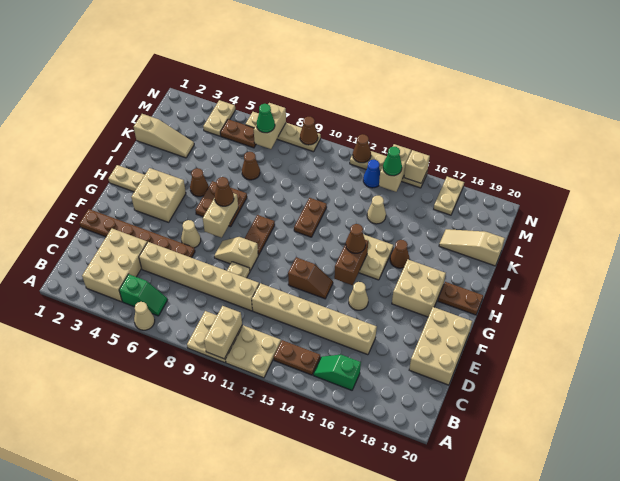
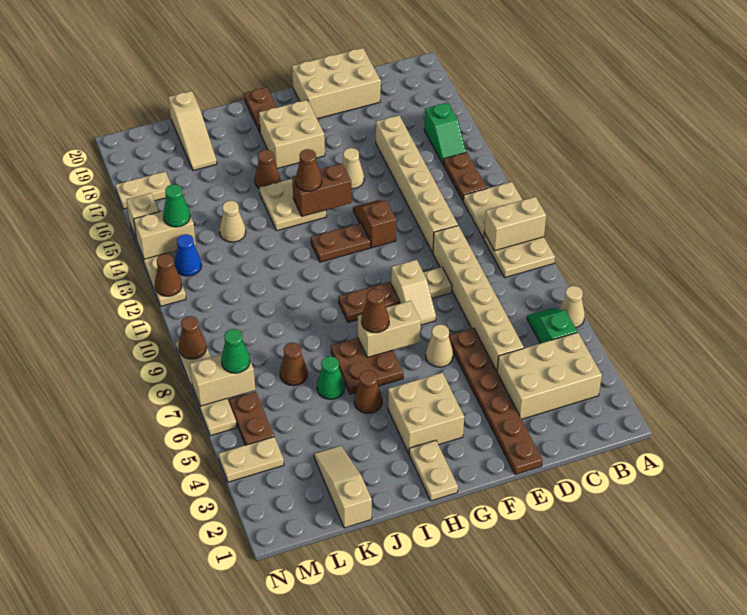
brown plate I11:J11 level 1 -> brown plate G12:H12 level 1
none -> green cone J6 level 1

